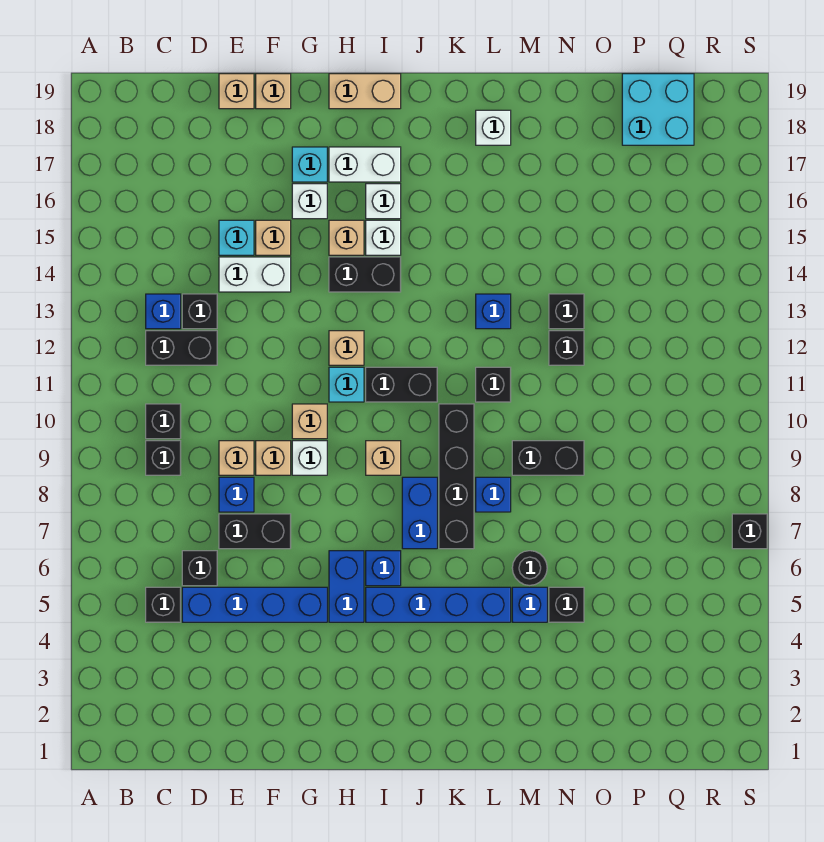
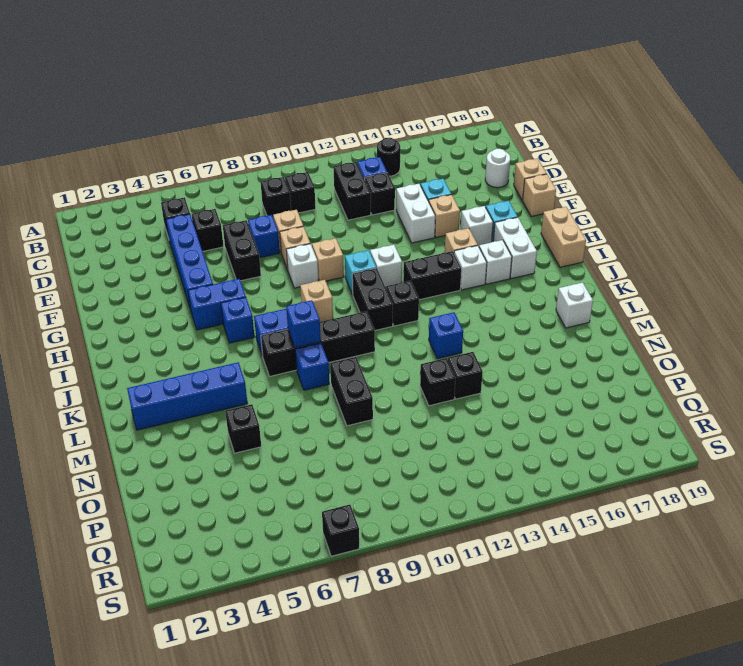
none -> white round brick D18 level 1
tan brick H12 level 1 -> white brick H12 level 1
black brick H14:I14 level 1 -> black brick I13:I14 level 1
blue brick I5:L5 level 1 -> blue brick L2:L5 level 1
black brick L11 level 1 -> black brick J12 level 1
blue brick M5 level 1 -> blue brick K8 level 2
black round brick M6 level 1 -> black round brick B14 level 1
cyan brick P18:Q19 level 1 -> none

